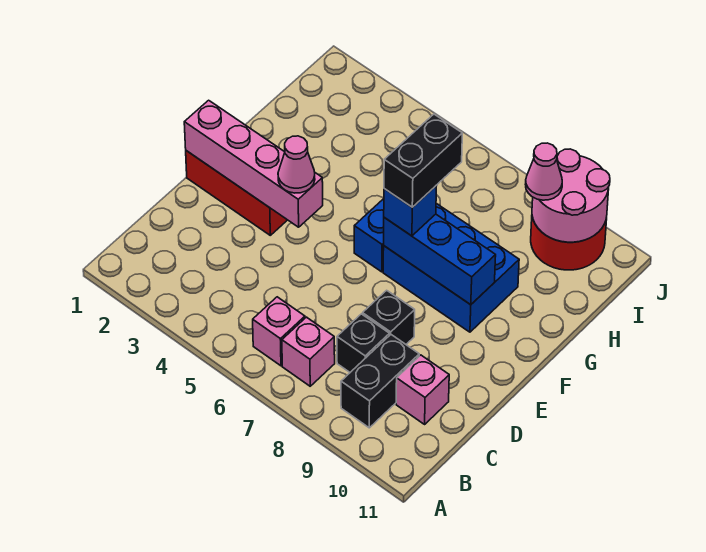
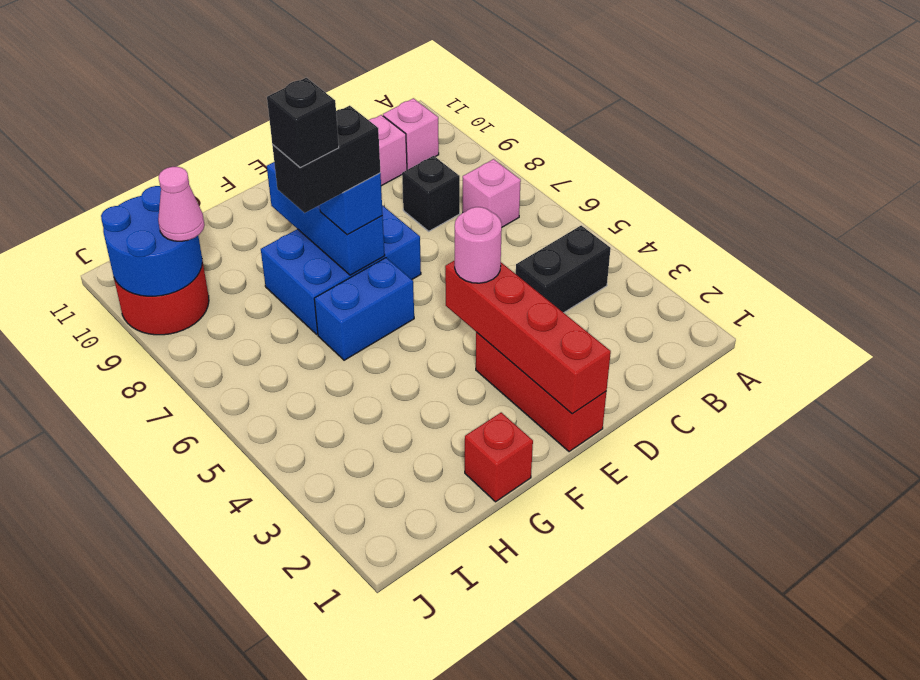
pink brick B6 level 1 -> pink brick B10 level 1
black brick B9:C9 level 1 -> black brick B4:C4 level 1
black brick D8 level 1 -> black brick G7 level 5
pink brick E1:E4 level 2 -> red brick E1:E4 level 2
pink cone E4 level 3 -> pink round brick E4 level 3
blue brick F7:G9 level 1 -> blue brick E7:G8 level 1
none -> red brick G1 level 1
pink round brick I9:J10 level 2 -> blue round brick I9:J10 level 2

